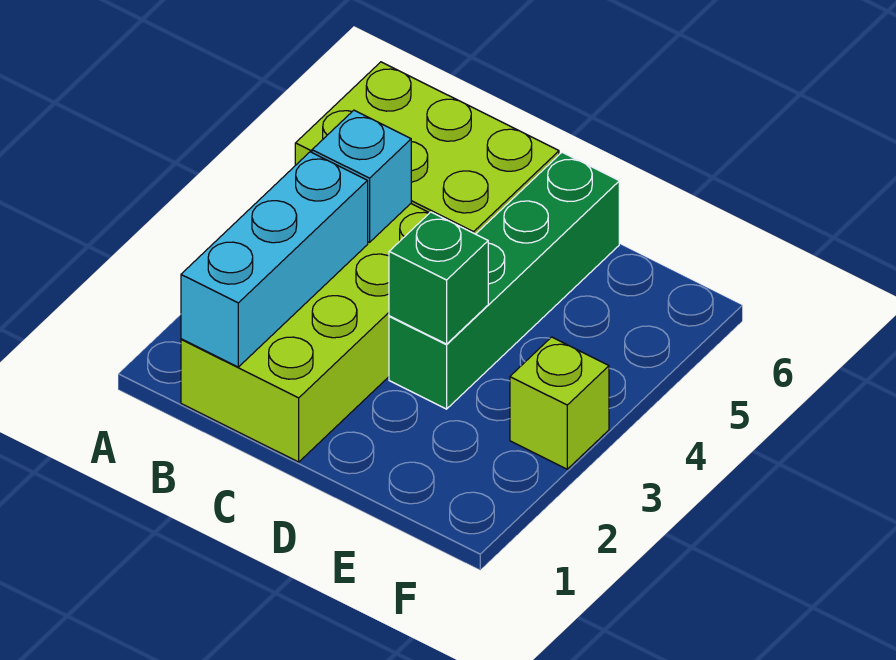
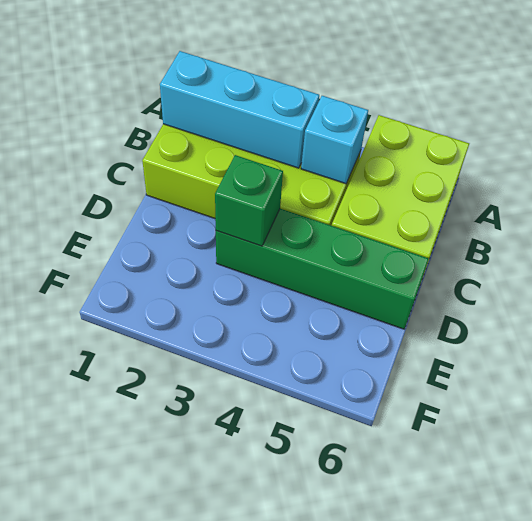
lime brick F3 level 1 -> none

